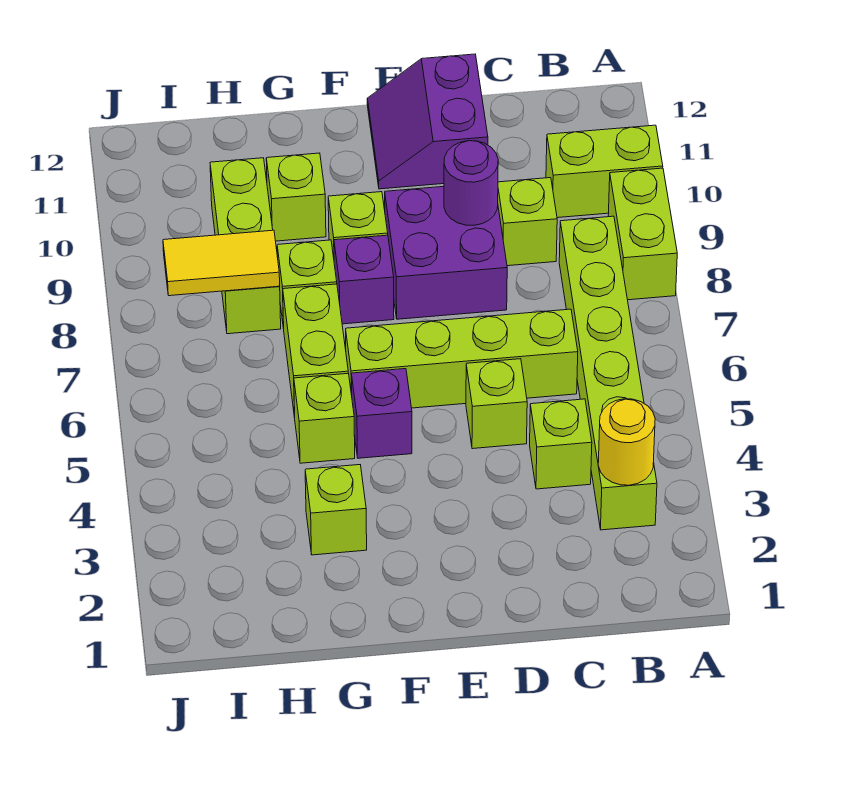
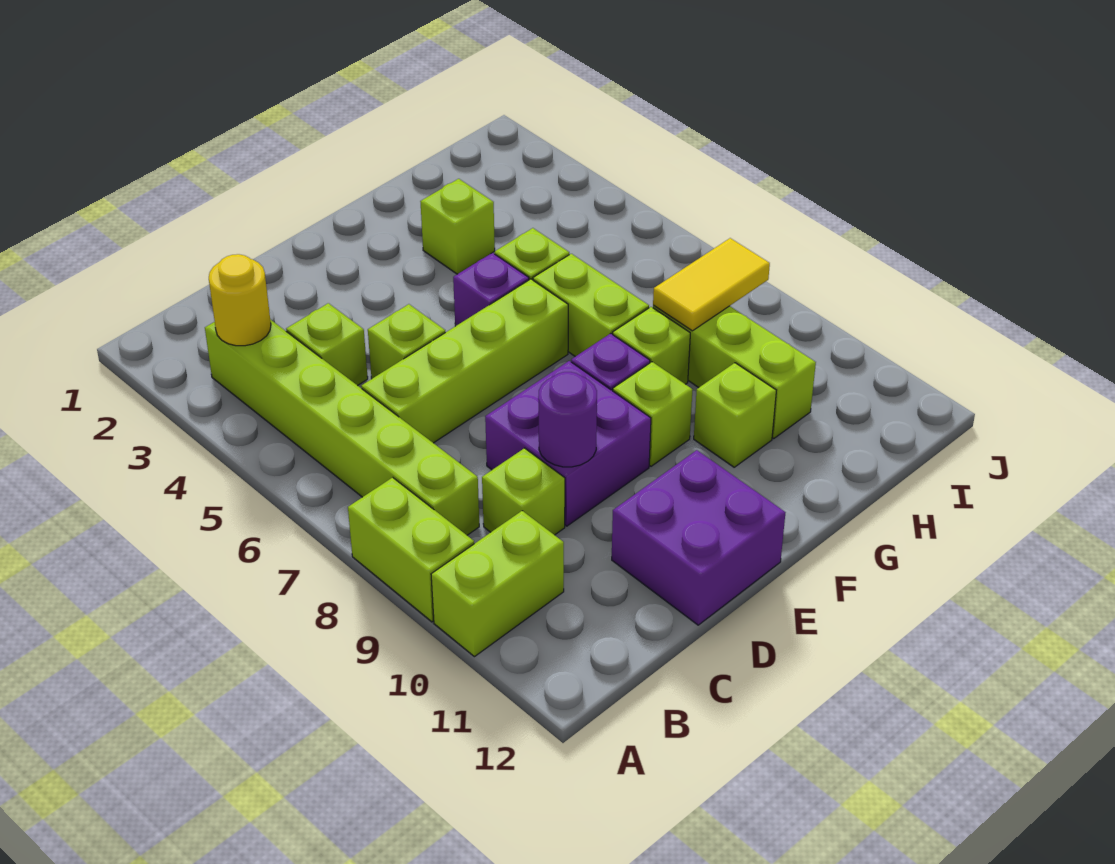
purple slope D11:E12 level 1 top D -> purple brick D11:E12 level 1

